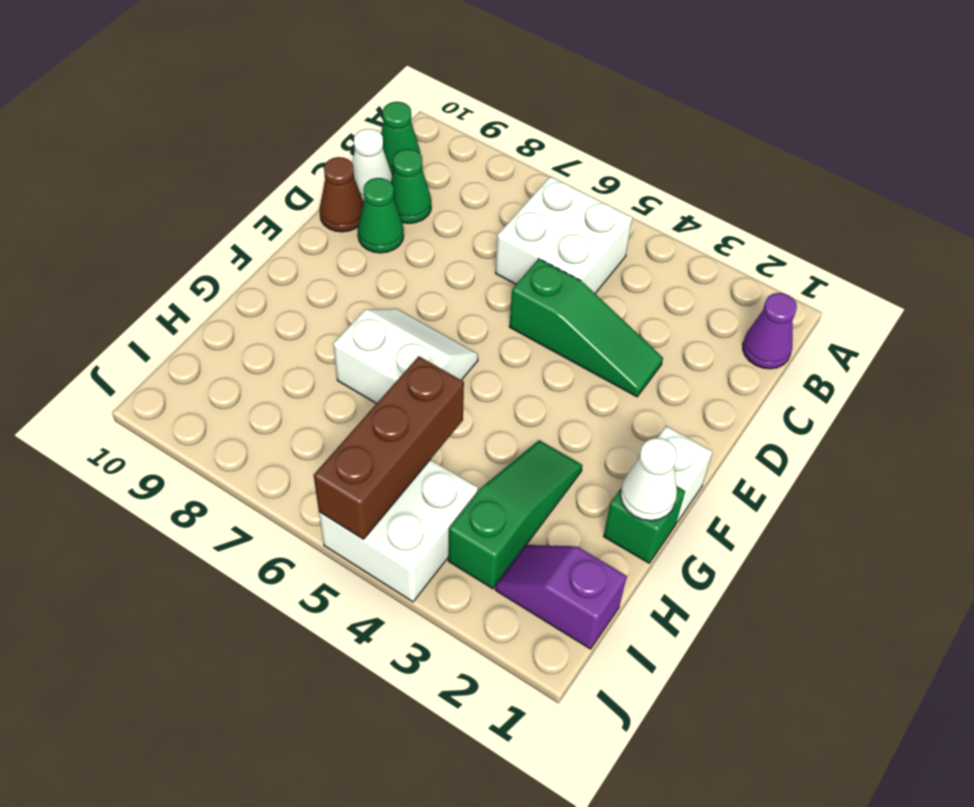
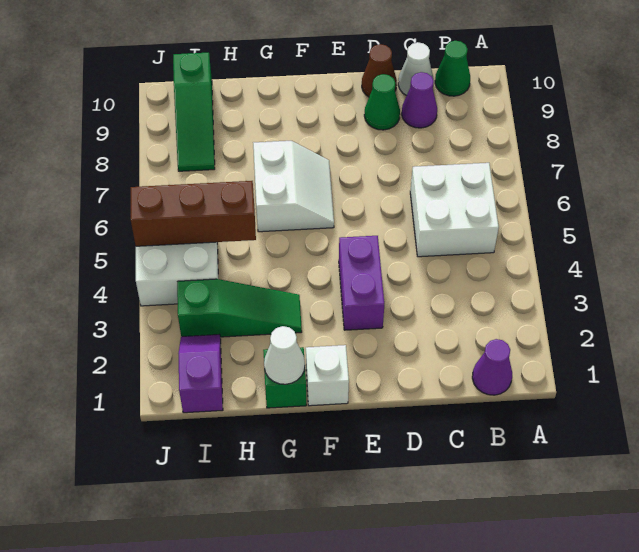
green cone C9 level 1 -> purple cone C9 level 1
green slope D3:D5 level 1 top 5 -> green slope I8:I10 level 1 top 10
none -> purple brick E3:E4 level 1

